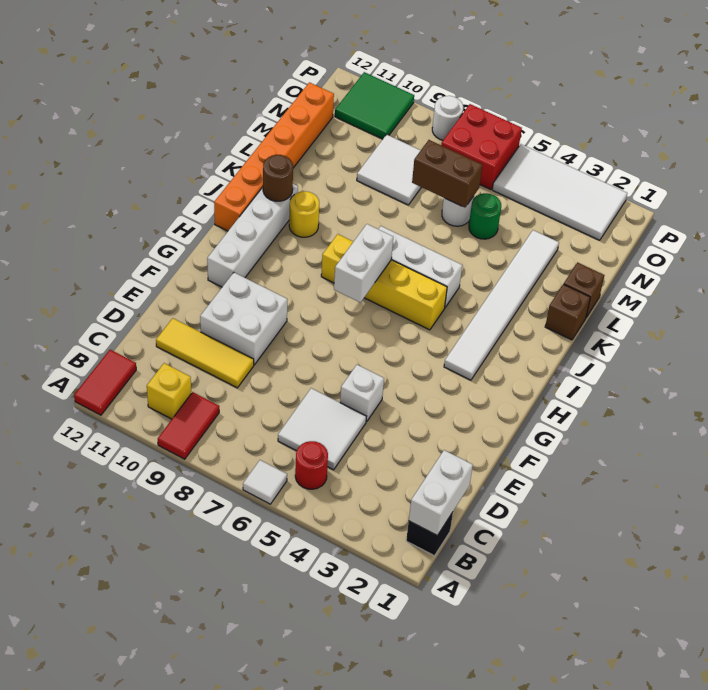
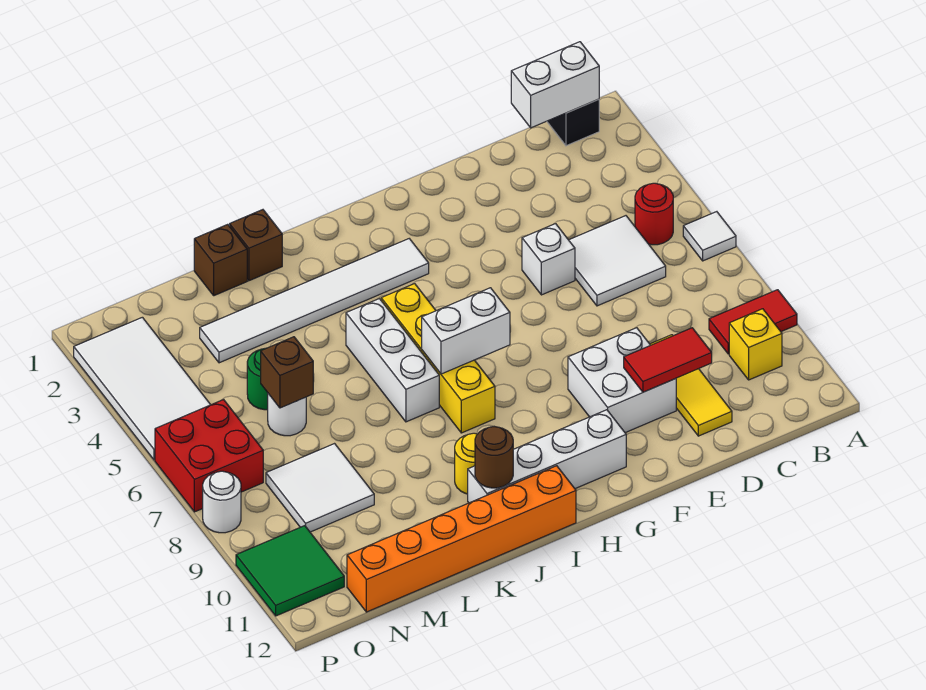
red tile A12:B12 level 1 -> red tile D10:E10 level 2
brown brick M6:M7 level 2 -> brown brick M6 level 2

